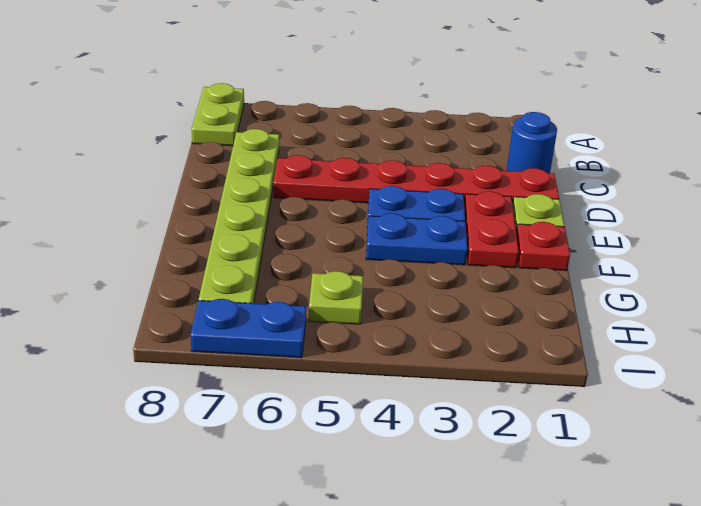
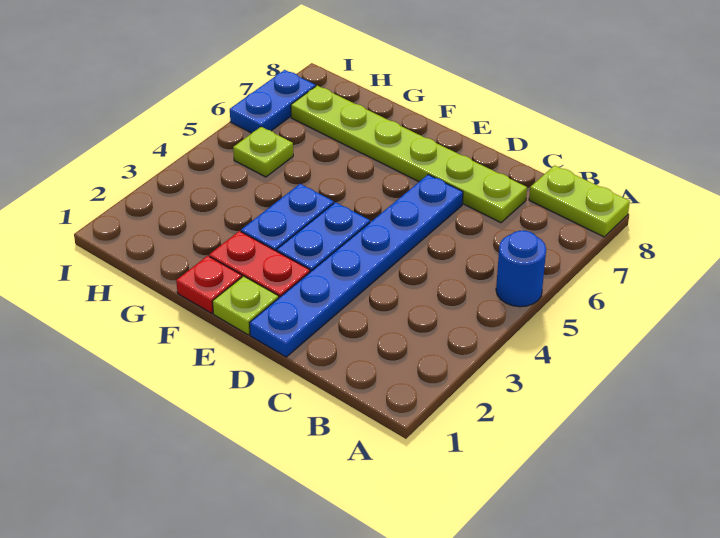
blue round brick C1 level 1 -> blue round brick A5 level 1
red plate D1:D6 level 1 -> blue plate D1:D6 level 1

